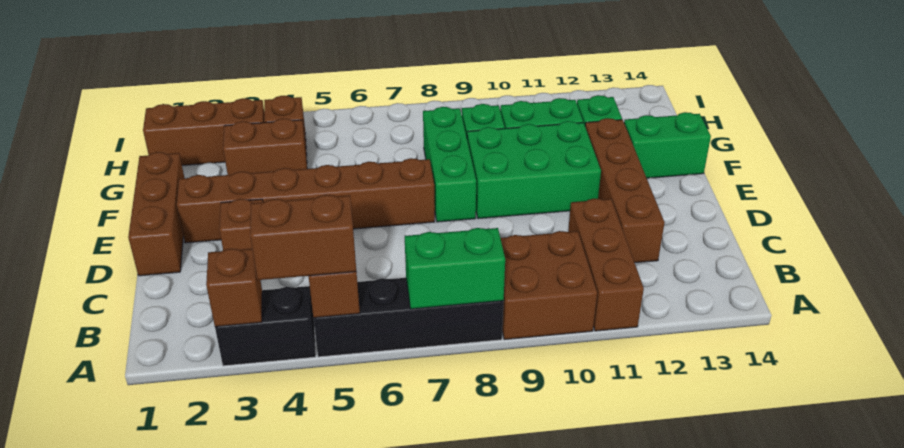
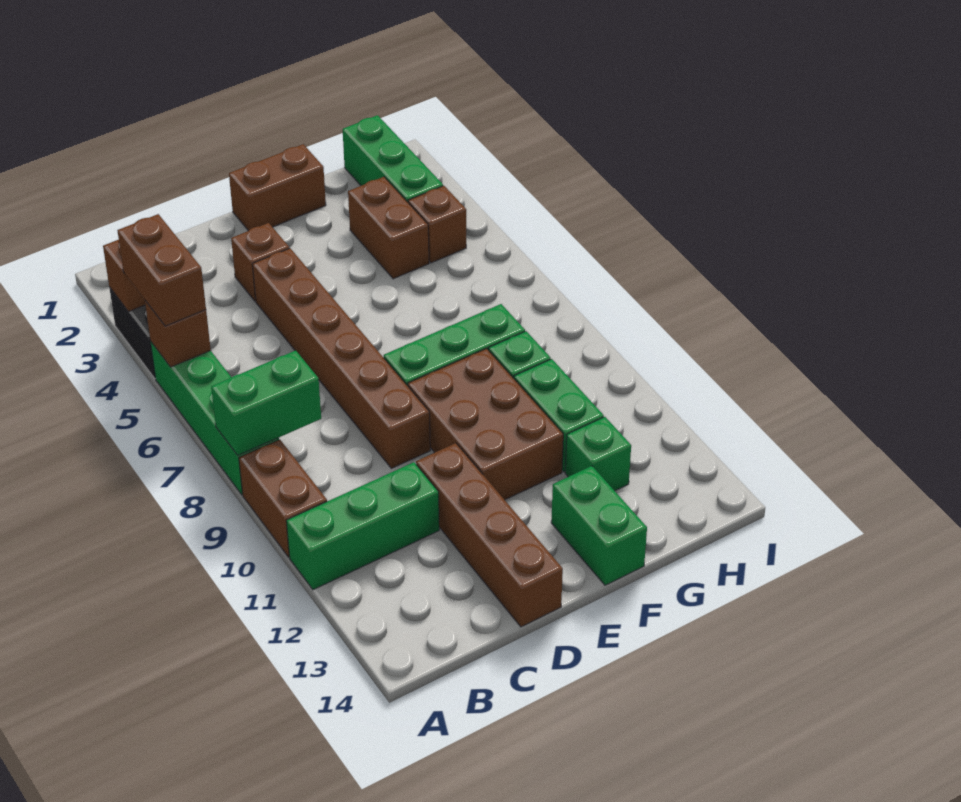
black brick A5:A8 level 1 -> green brick A5:A8 level 1
green brick A7:A8 level 2 -> green brick A8:B8 level 2
brown brick A9:B10 level 1 -> brown brick A9:A10 level 1
brown brick A11:C11 level 1 -> green brick A11:C11 level 1
brown brick C12:F12 level 1 -> brown brick D11:D14 level 1
brown brick D1:F1 level 1 -> brown brick E1:F1 level 1
brown brick E2:E7 level 1 -> brown brick D4:D9 level 1
green brick E9:F11 level 1 -> brown brick E9:F11 level 1
brown brick H1:H3 level 1 -> green brick H1:H3 level 1

